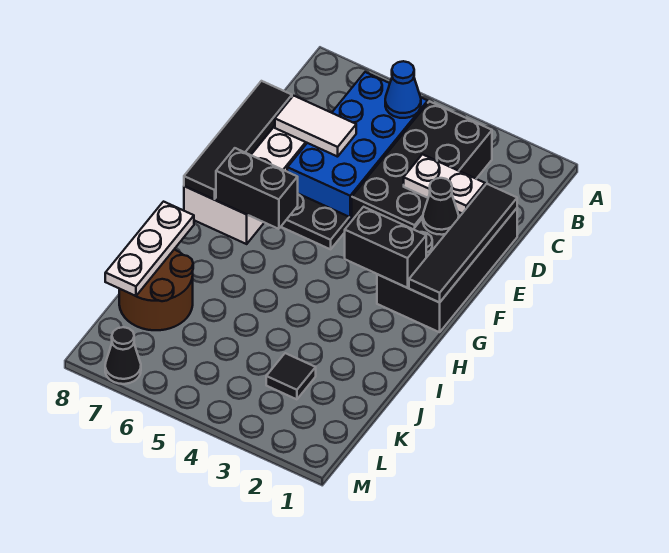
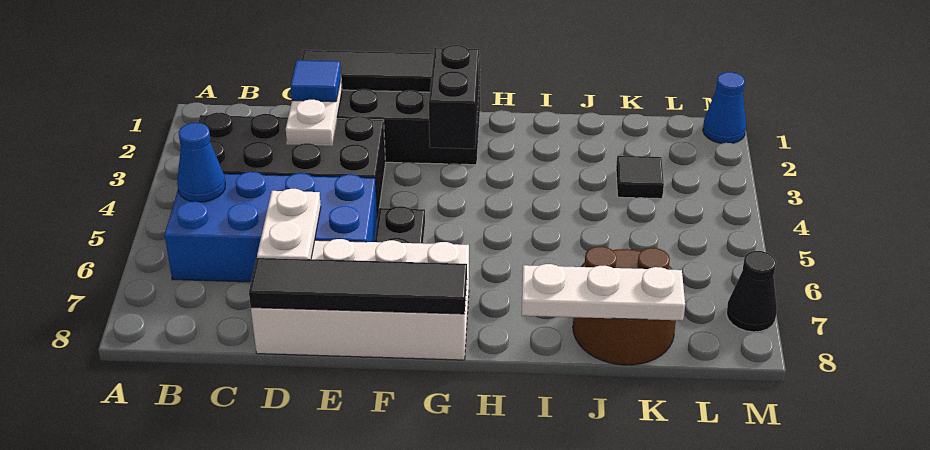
none -> blue tile D2 level 3
white tile D6:D7 level 2 -> white plate D6:D7 level 2
black cone E2 level 2 -> none
black brick G6:G7 level 2 -> none
none -> blue cone M1 level 1

